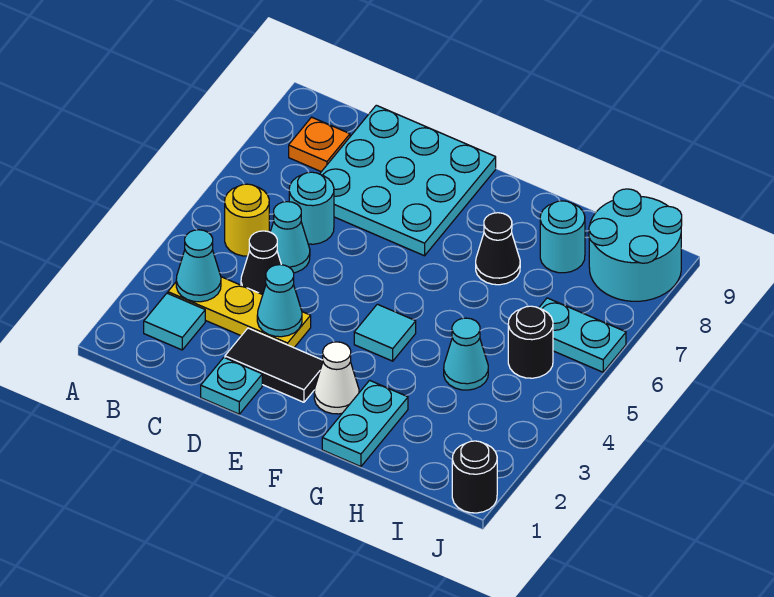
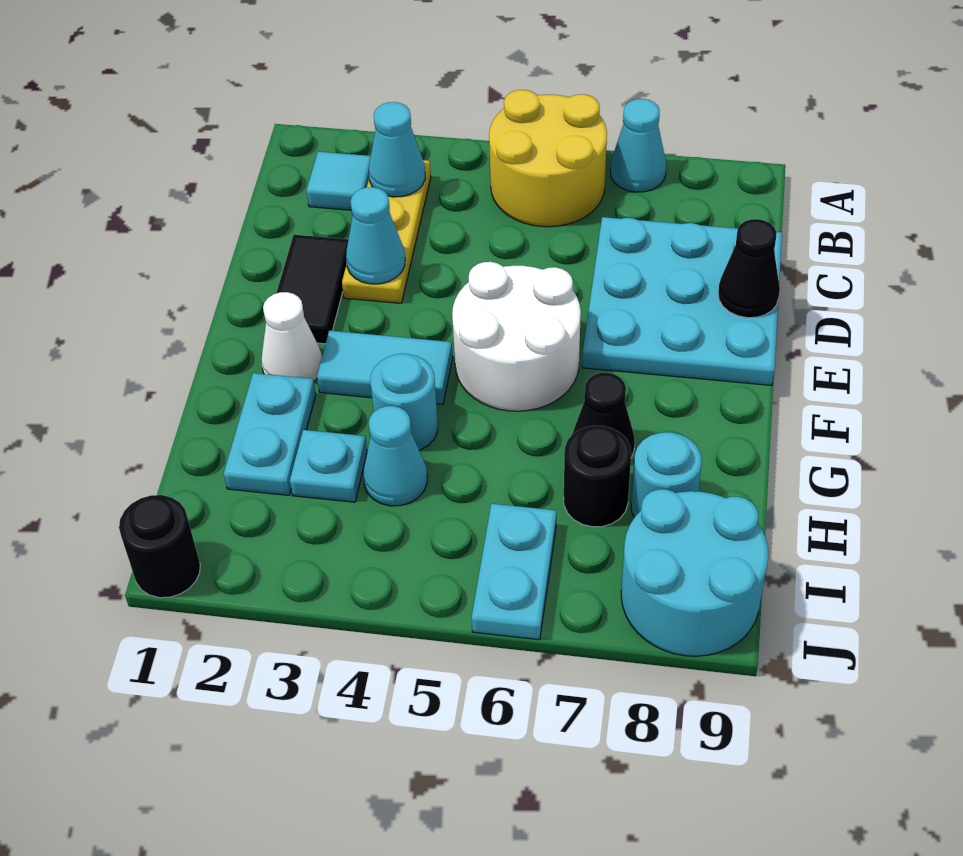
yellow round brick B5 level 1 -> yellow round brick A5:B6 level 1
orange plate B8 level 1 -> none
black cone C4 level 1 -> black cone D9 level 2
cyan cone C5 level 1 -> cyan cone A7 level 1
cyan round brick C6 level 1 -> cyan round brick G4 level 1
cyan plate D1 level 1 -> cyan plate H3 level 1
none -> white round brick E5:F6 level 1
cyan tile F4 level 1 -> cyan tile F3:F4 level 1
cyan plate G1:G2 level 1 -> cyan plate G2:H2 level 1
black round brick I5 level 1 -> black round brick H7 level 1

